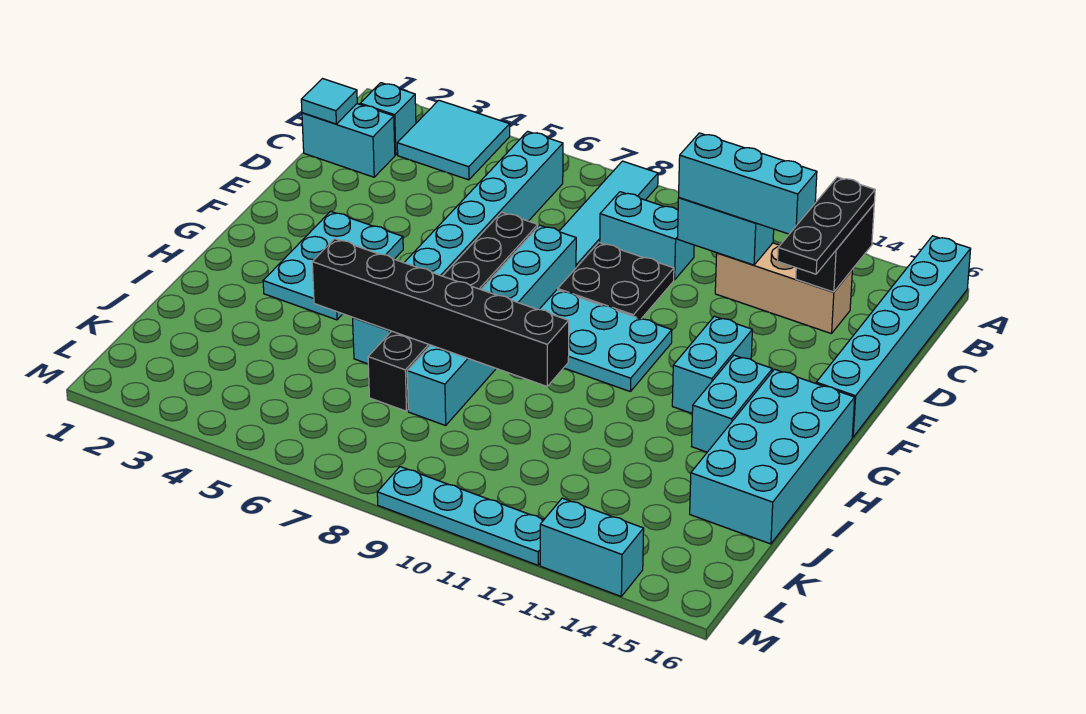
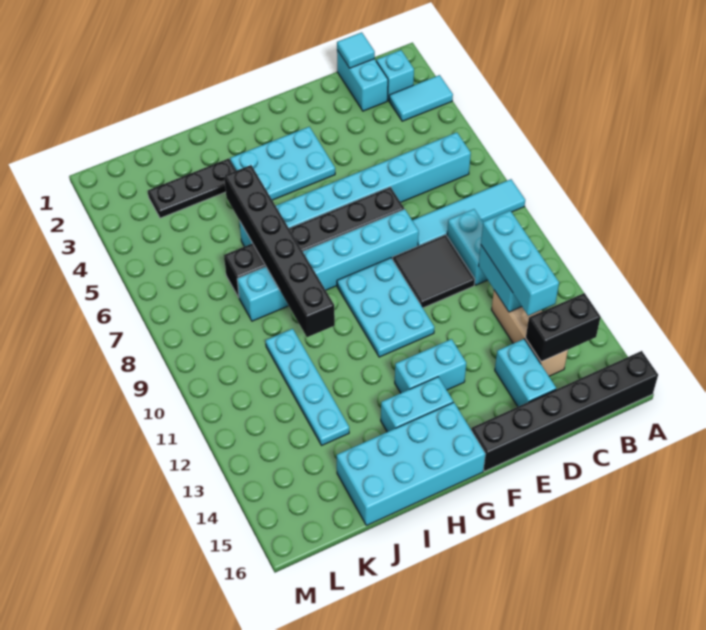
cyan tile A3:B4 level 1 -> cyan tile A3:B3 level 1
cyan brick A16:F16 level 1 -> black brick A16:F16 level 1
black plate B14:D14 level 3 -> black plate I3:K3 level 1
black plate D9:E10 level 1 -> black tile D9:E10 level 1
cyan plate M9:M12 level 1 -> cyan plate J10:J13 level 1
cyan brick M13:M14 level 1 -> cyan brick D14:D15 level 1

